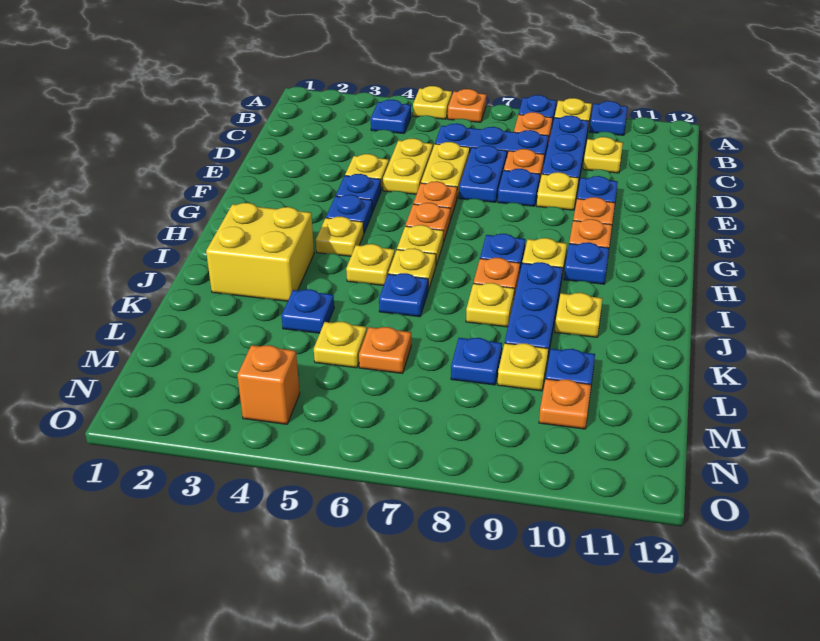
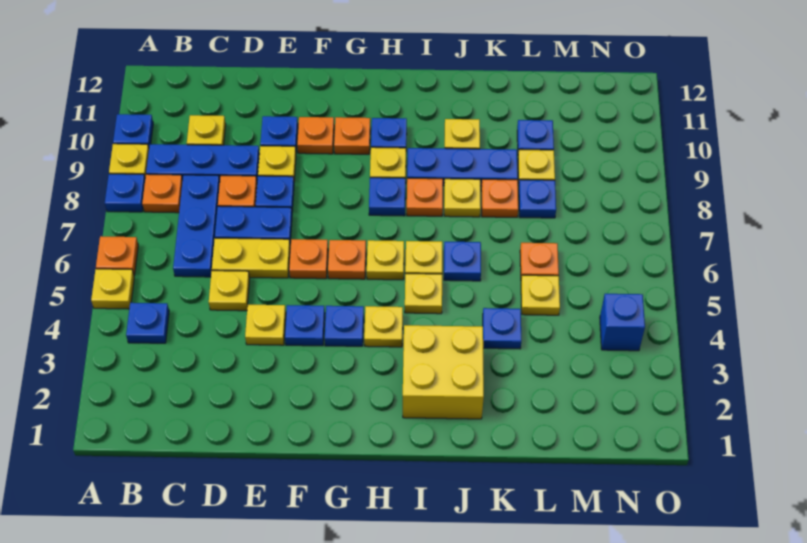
yellow plate D5:E5 level 1 -> yellow plate D5 level 1
orange plate M10 level 1 -> orange plate K8 level 1
orange brick N4 level 1 -> blue brick N4 level 1

